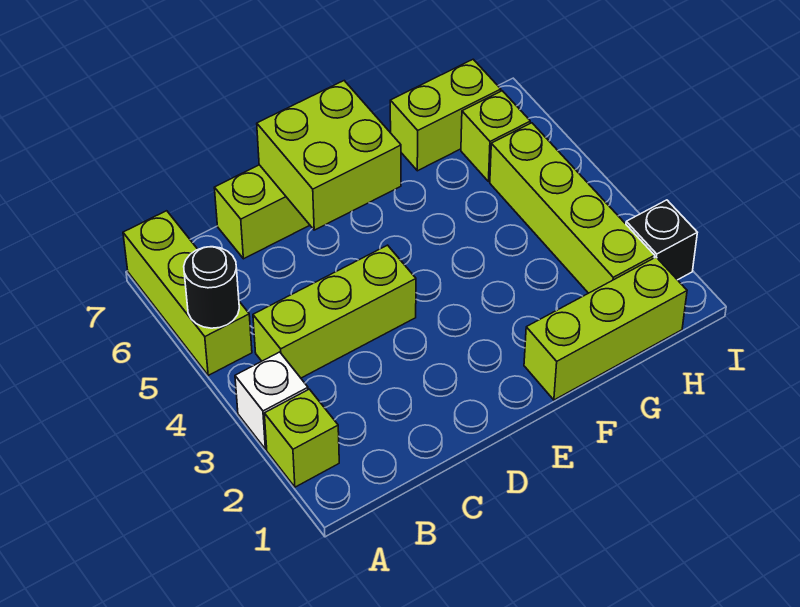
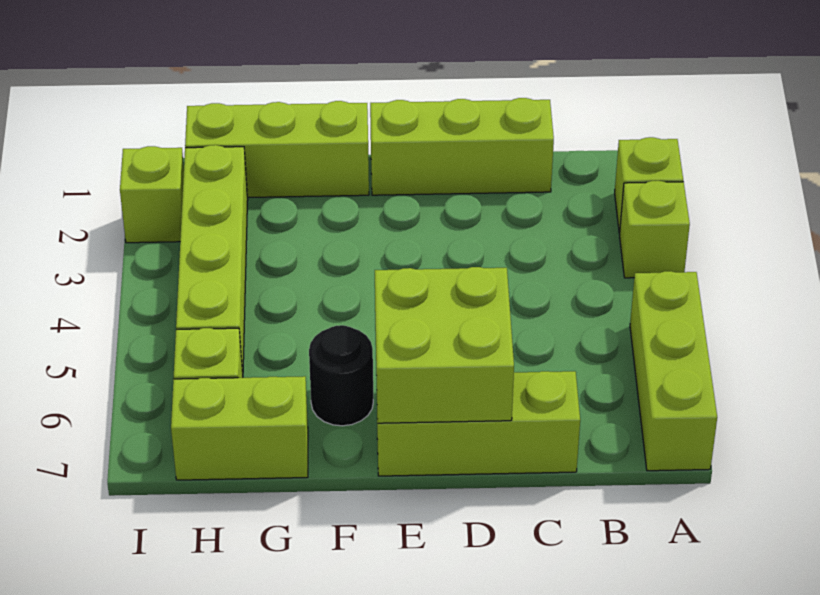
white brick A3 level 1 -> lime brick A3 level 1
black round brick A5 level 2 -> black round brick F6 level 1
lime brick B4:D4 level 1 -> lime brick C1:E1 level 1
black brick I2 level 1 -> lime brick I2 level 1

